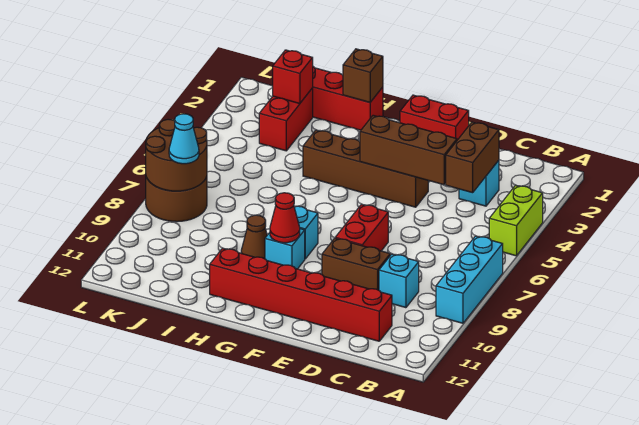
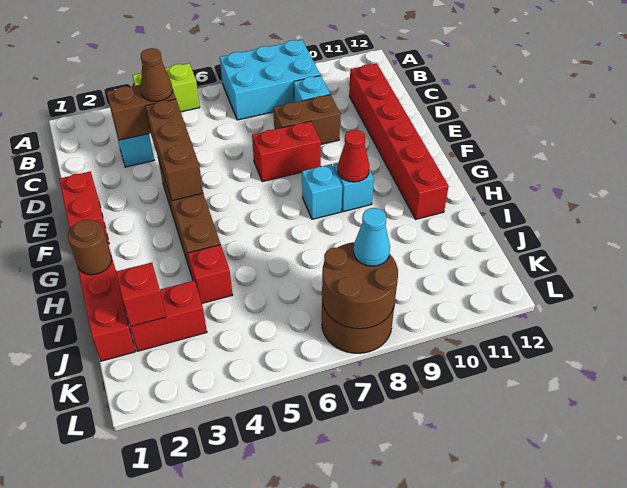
cyan brick A7:A9 level 1 -> cyan brick A7:B9 level 1
brown brick D9:E9 level 1 -> brown brick D8:D9 level 1
brown brick H1 level 2 -> brown round brick H1 level 2
brown cone H9 level 1 -> brown cone C4 level 3
none -> red brick I4 level 1

